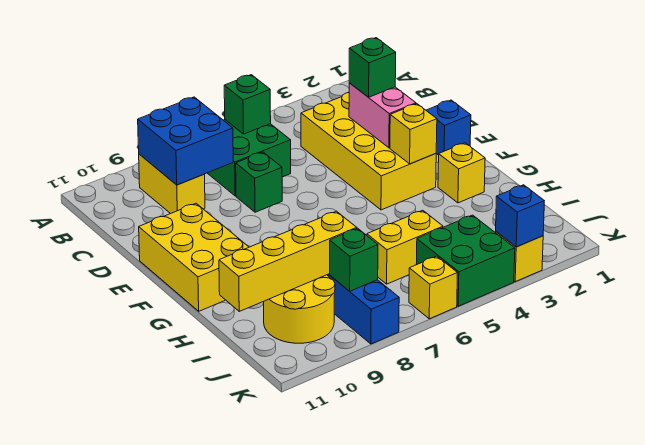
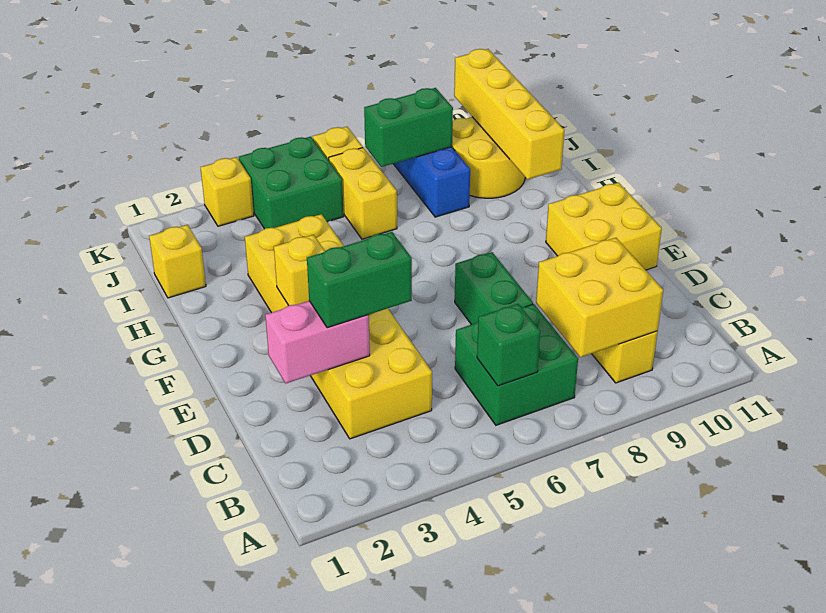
blue brick B8:C9 level 2 -> yellow brick B8:C9 level 2
yellow brick C3:F4 level 1 -> yellow brick C3:H4 level 1
pink brick D3:E3 level 2 -> pink brick D2:D3 level 2
green brick D3 level 3 -> green brick D3:D4 level 3
green brick D7 level 1 -> green brick D7:E7 level 1
blue brick E1 level 1 -> none
yellow brick E10:G11 level 1 -> yellow brick E10:F11 level 1
yellow brick G2 level 1 -> yellow brick I1 level 1
yellow brick I5:I6 level 1 -> yellow brick I6:J6 level 1
yellow brick I8:I11 level 2 -> yellow brick H10:K10 level 2
green brick J8 level 2 -> green brick J7:J8 level 2
blue brick K3 level 2 -> none

